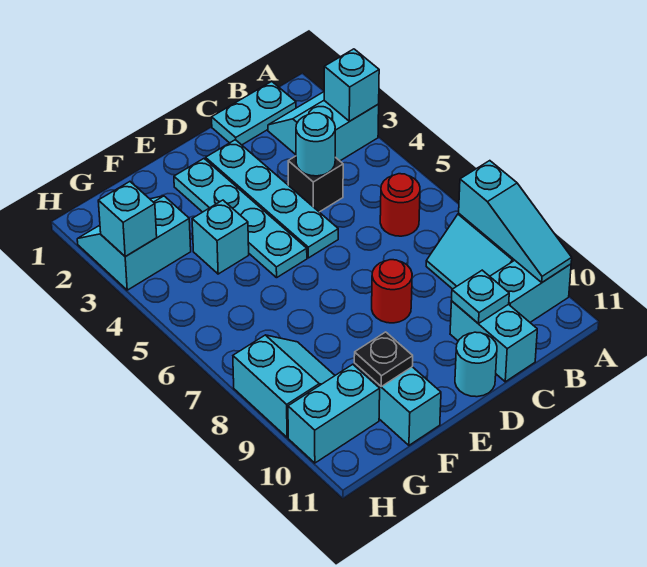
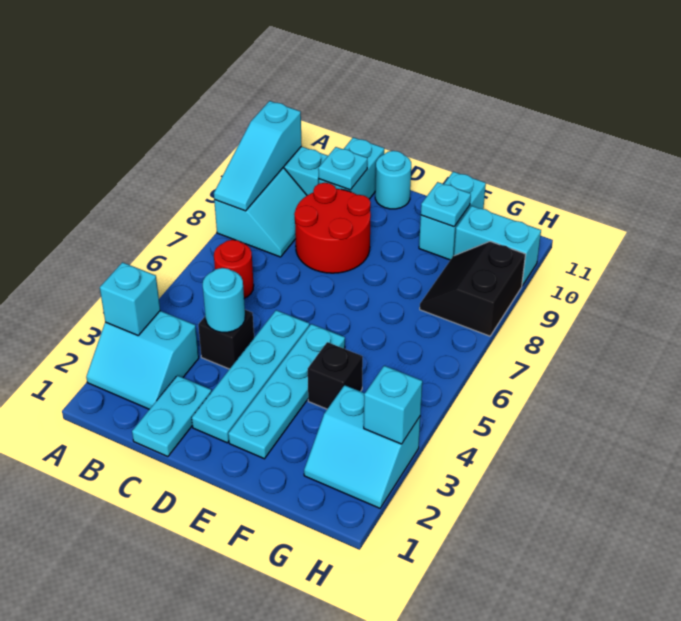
cyan slope A8:A10 level 2 top 8 -> cyan slope A8:A10 level 2 top 10
cyan plate B1:C1 level 1 -> cyan plate C1:C2 level 1
red round brick D8 level 1 -> red round brick C8:D9 level 1
cyan brick F4 level 1 -> black brick F4 level 1
black plate F10 level 2 -> cyan plate F10 level 2
cyan slope G8:H9 level 1 top H -> black slope G8:H9 level 1 top H

